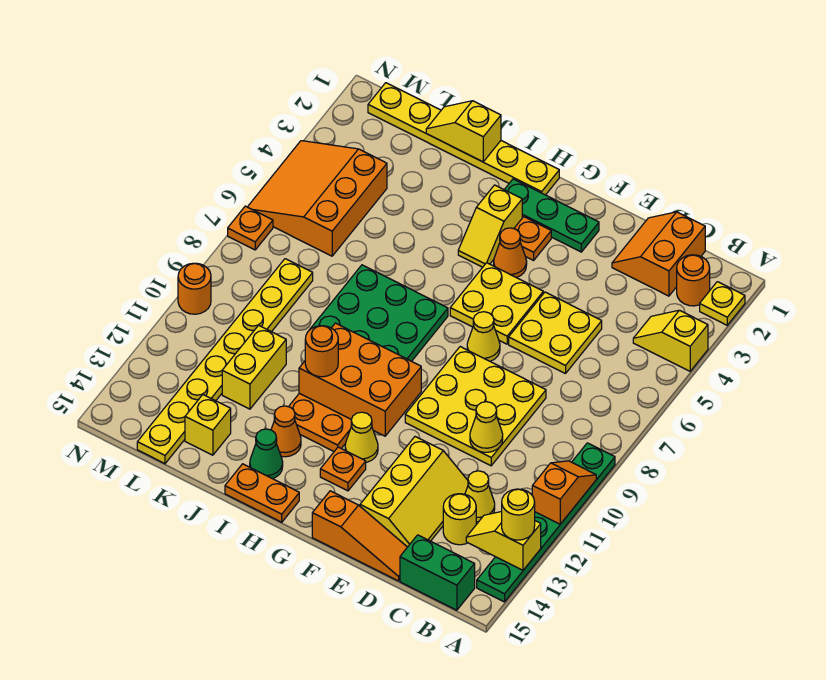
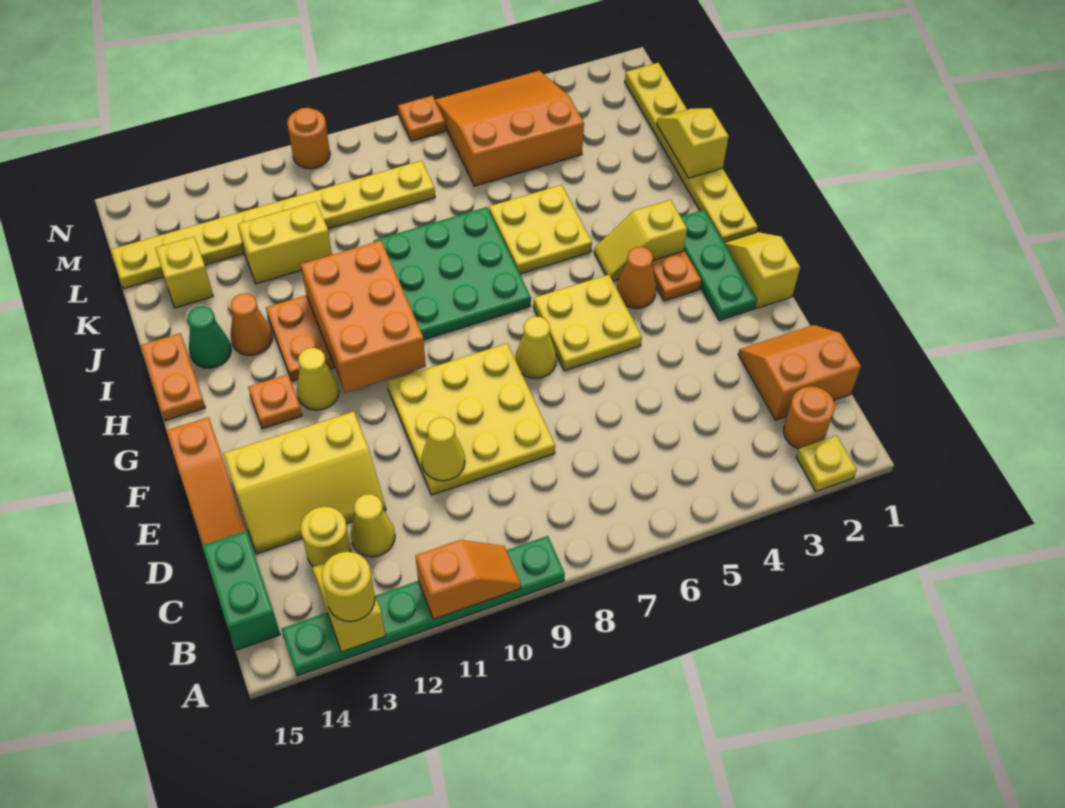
yellow slope A4:B4 level 1 top A -> yellow slope F1:G1 level 1 top F
yellow plate D5:E6 level 1 -> yellow plate I5:J6 level 1
orange round brick I11 level 3 -> none

